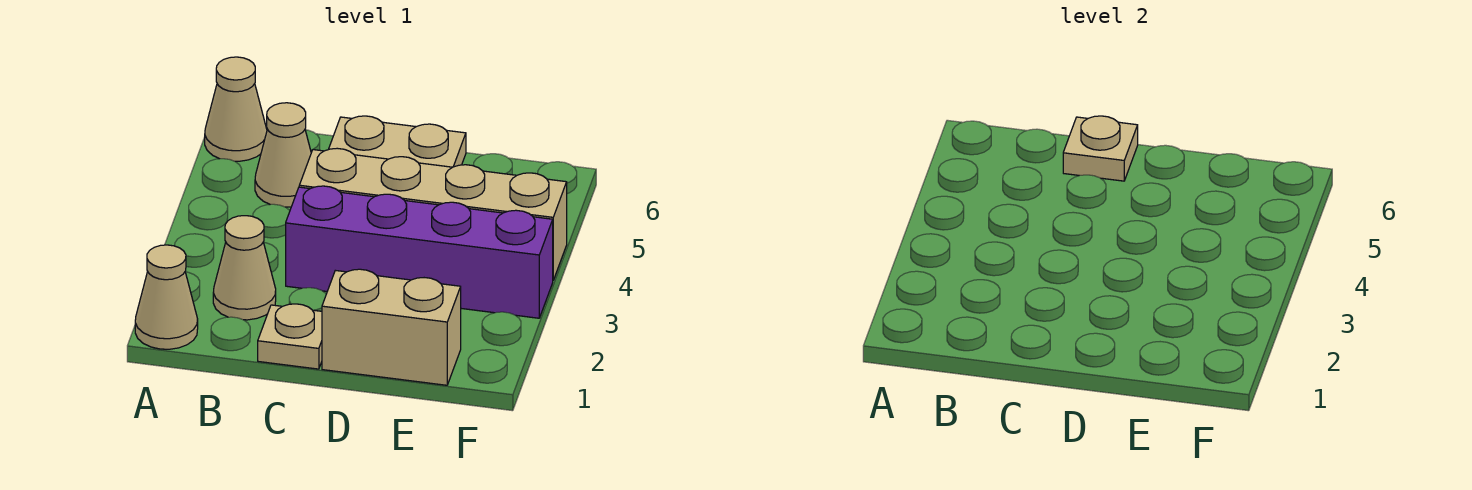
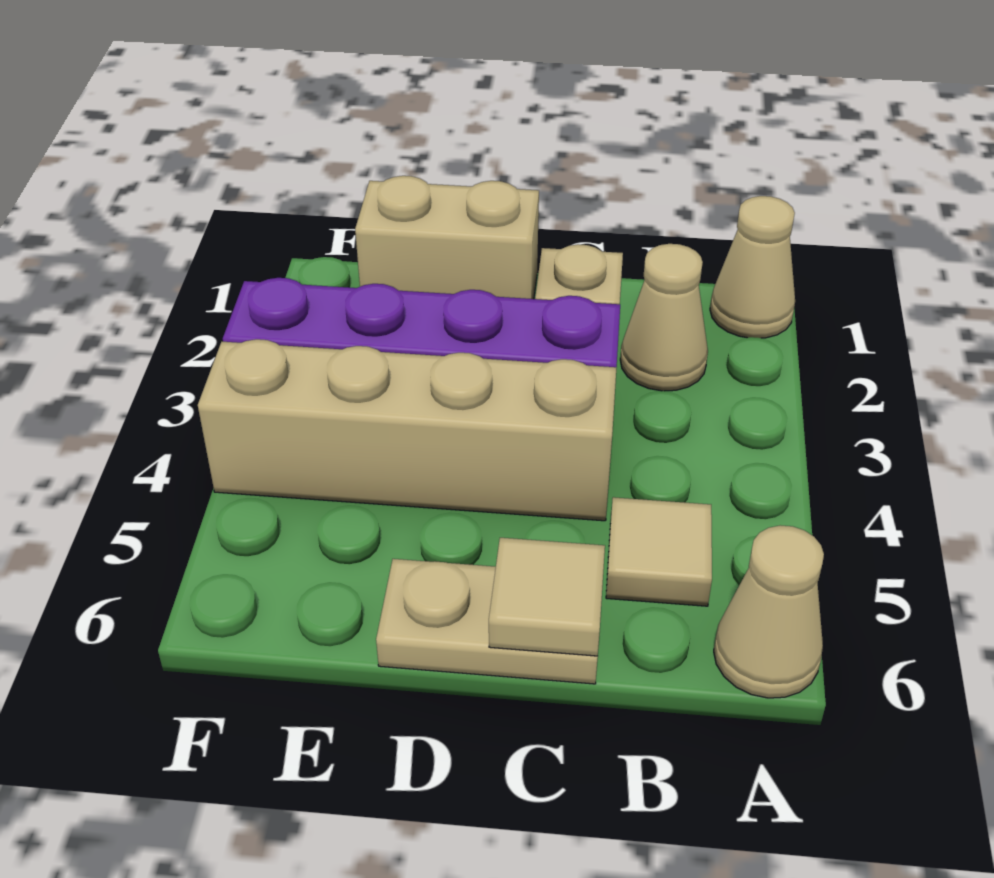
tan cone B5 level 1 -> tan tile B5 level 1
tan plate C6 level 2 -> tan tile C6 level 2

